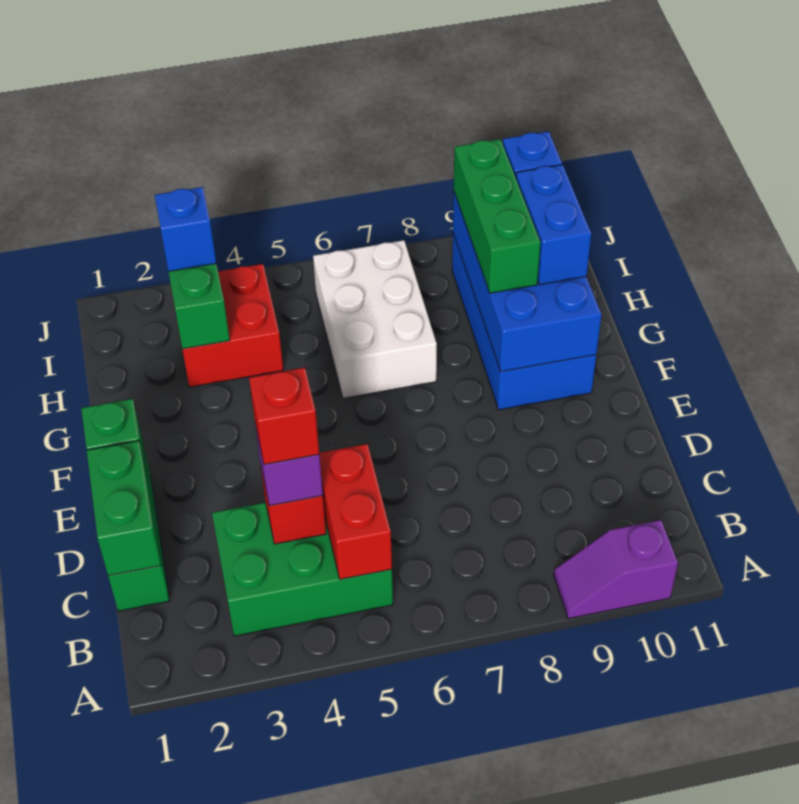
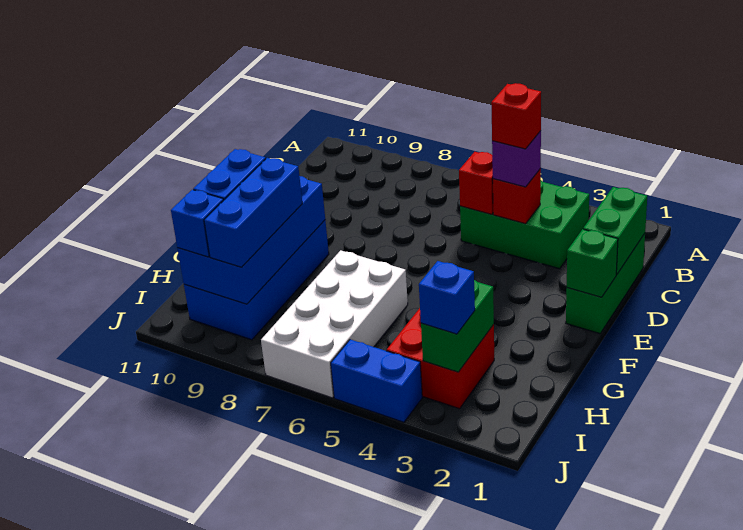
purple slope A9:A10 level 1 top 10 -> none
red brick B5:C5 level 2 -> red brick C5 level 2
white brick G6:I7 level 1 -> white brick G6:J7 level 1
green brick G9:I9 level 3 -> blue brick G9:I9 level 3
none -> blue brick J4:J5 level 1

